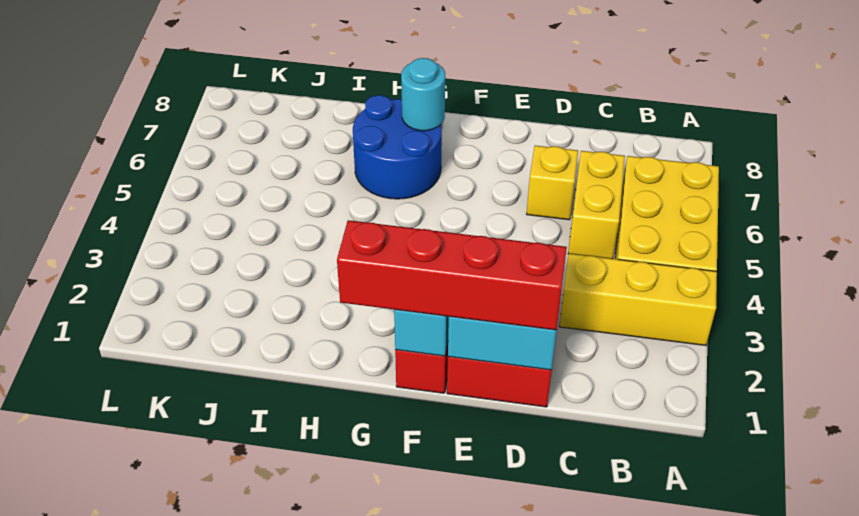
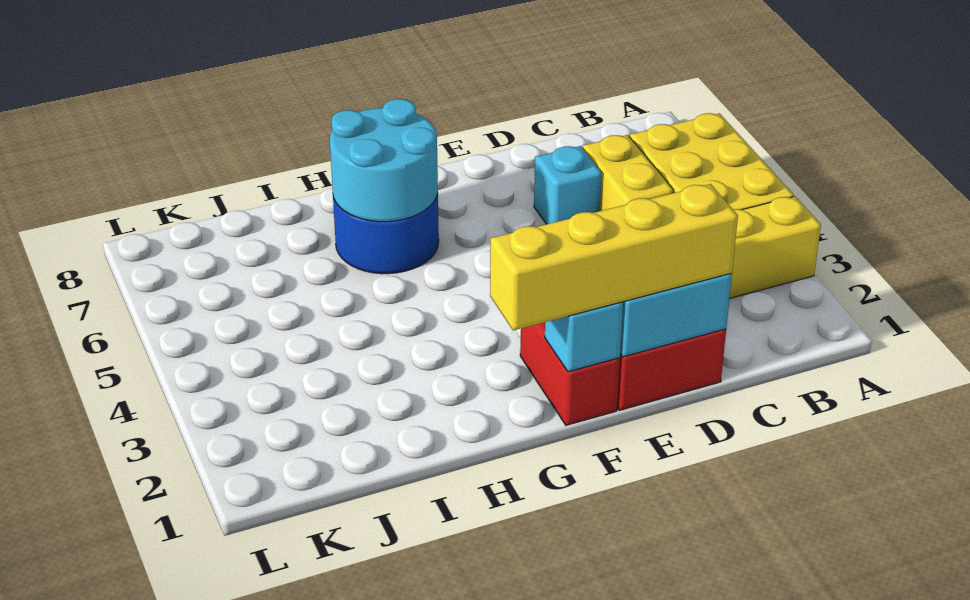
red brick D1:G1 level 3 -> yellow brick D1:G1 level 3
yellow brick D6 level 1 -> cyan brick D6 level 1
cyan round brick G7 level 2 -> cyan round brick G6:H7 level 2

